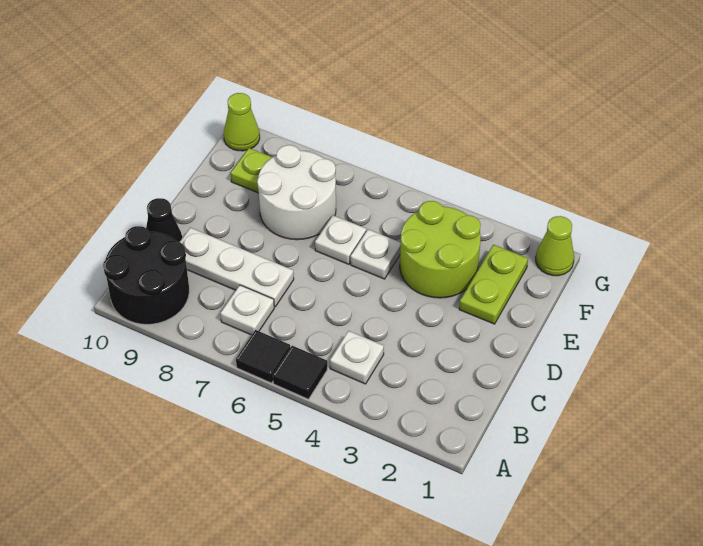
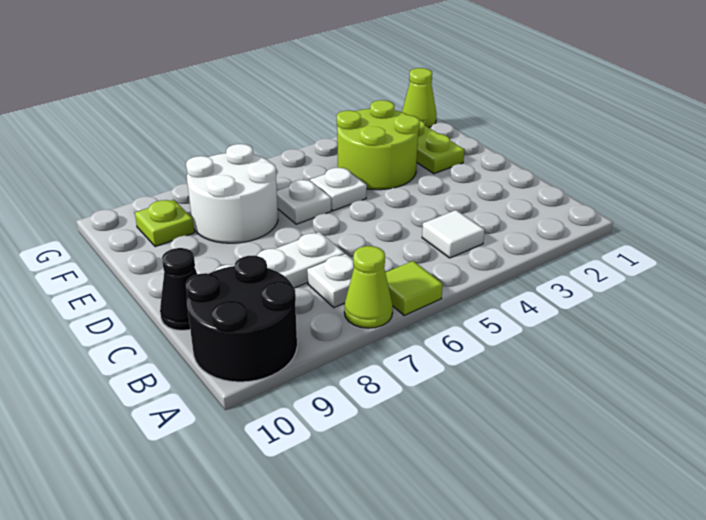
black tile A5 level 1 -> none
black tile A6 level 1 -> lime tile A6 level 1
white plate B4 level 1 -> white tile B4 level 1
lime cone G10 level 1 -> lime cone A7 level 1

